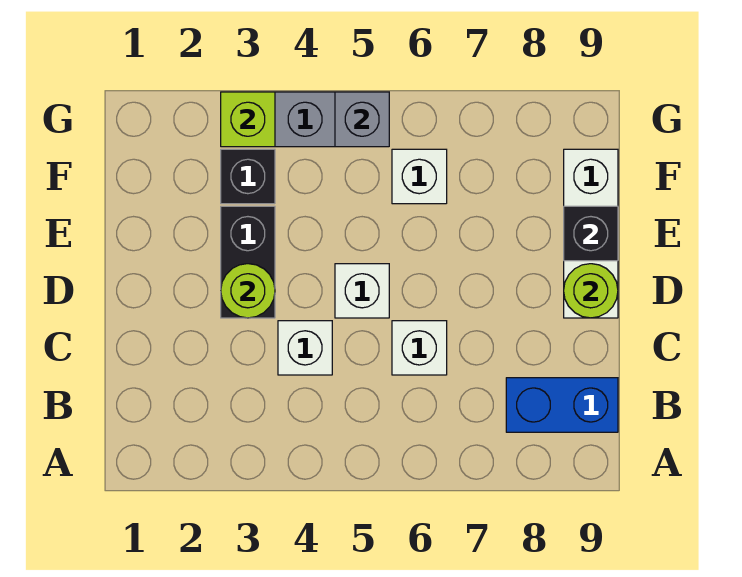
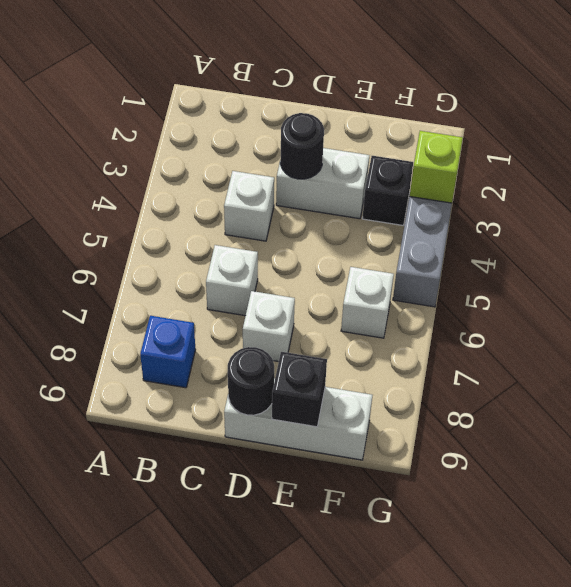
blue brick B8:B9 level 1 -> blue brick B8 level 1
black brick D3:E3 level 1 -> white brick D3:E3 level 1
lime round brick D3 level 2 -> black round brick D3 level 2
white brick D5 level 1 -> white brick D7 level 1
lime round brick D9 level 2 -> black round brick D9 level 2
grey brick G5 level 2 -> none

